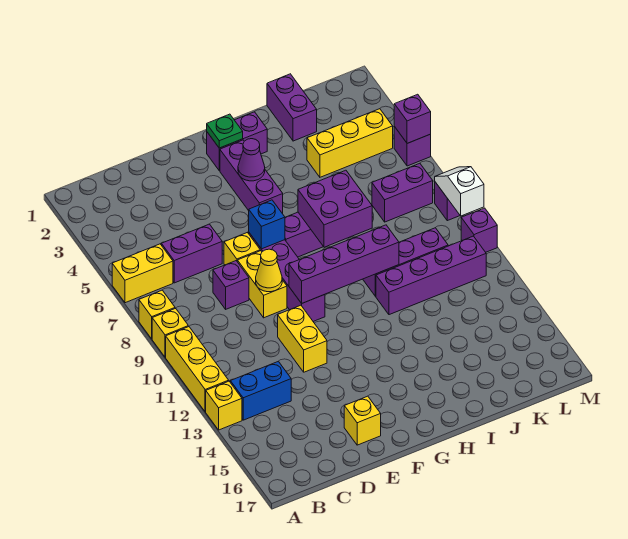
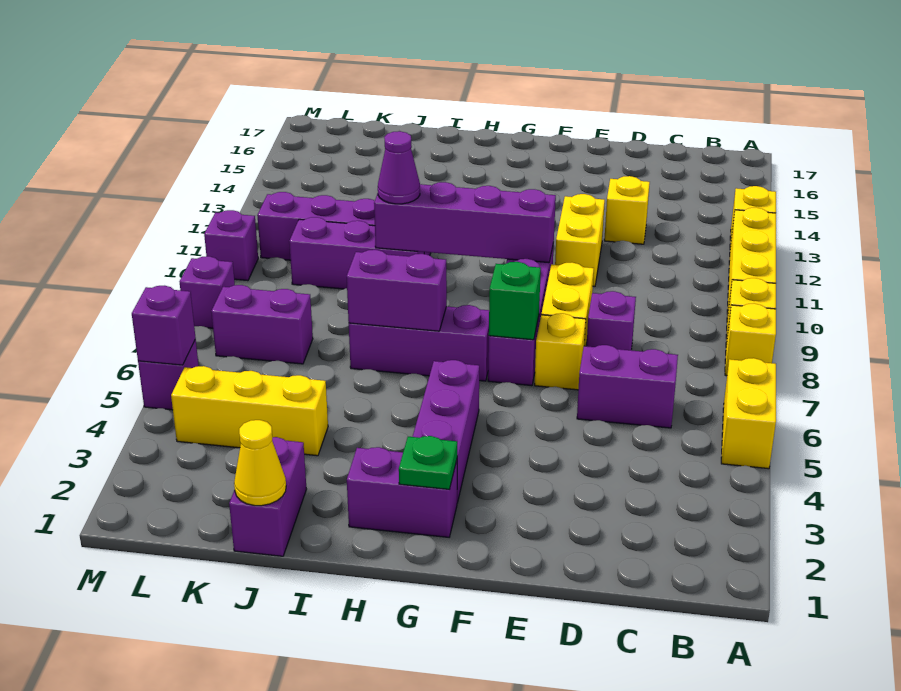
yellow brick A6:B6 level 1 -> yellow brick A5:A6 level 1
blue brick B13:C13 level 1 -> none
yellow cone E9 level 2 -> yellow cone J1 level 2
yellow brick E16 level 1 -> yellow brick D13 level 1
blue brick F7 level 2 -> green brick F7 level 2
purple cone G4 level 2 -> purple cone I10 level 3
purple brick H7:I8 level 2 -> purple brick H7:I7 level 2
white slope M8:M9 level 2 top 9 -> none

